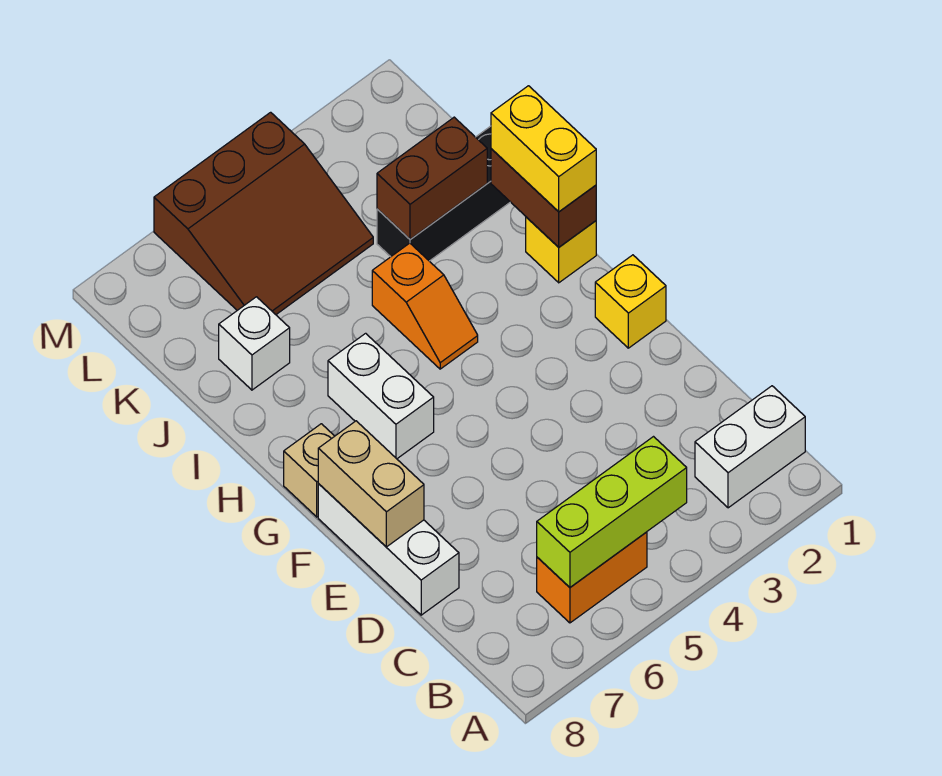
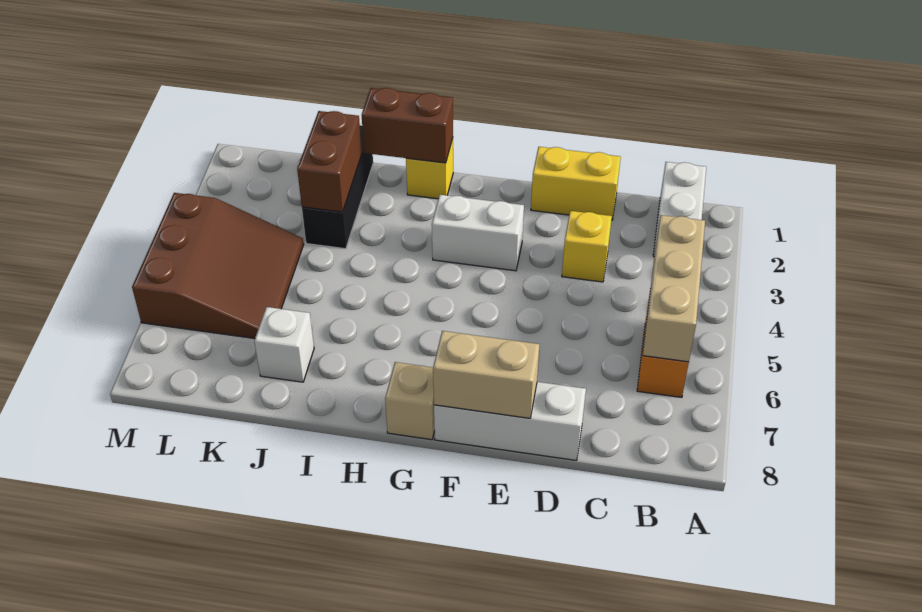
lime brick B4:B6 level 2 -> tan brick B4:B6 level 2
yellow brick F1 level 1 -> yellow brick D3 level 1
white brick G6:H6 level 1 -> white brick F3:G3 level 1
yellow brick H1:I1 level 3 -> yellow brick D1:E1 level 1
orange slope H4:I4 level 1 top I -> none

